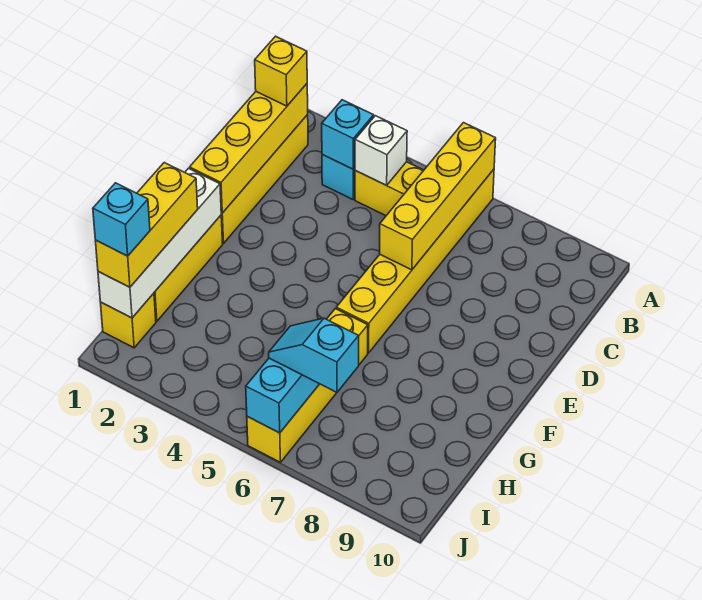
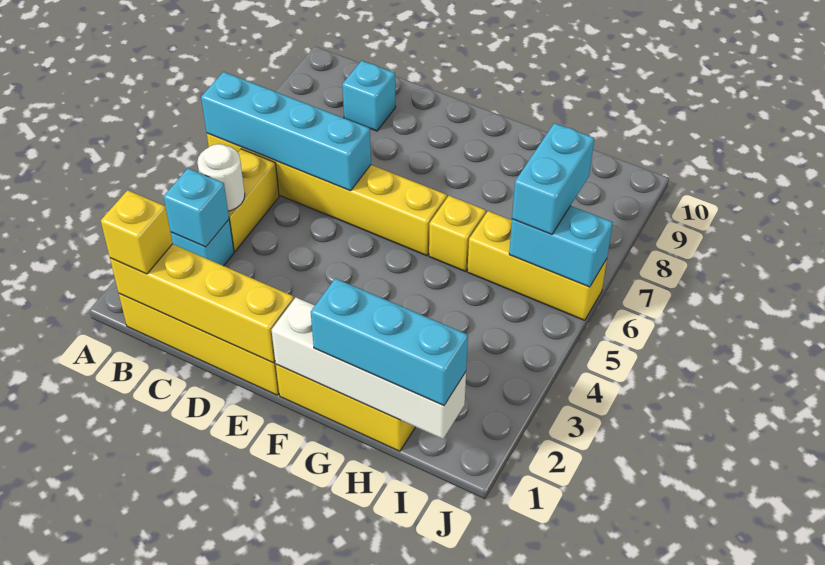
yellow brick A6:D6 level 2 -> cyan brick A6:D6 level 2
white brick B4 level 2 -> white round brick B4 level 2
yellow brick G1:I1 level 3 -> cyan brick G1:I1 level 3
yellow brick I1 level 1 -> none
cyan brick I1 level 4 -> cyan brick C9 level 1
cyan slope I6:I7 level 3 top 7 -> cyan brick I6:I7 level 3

